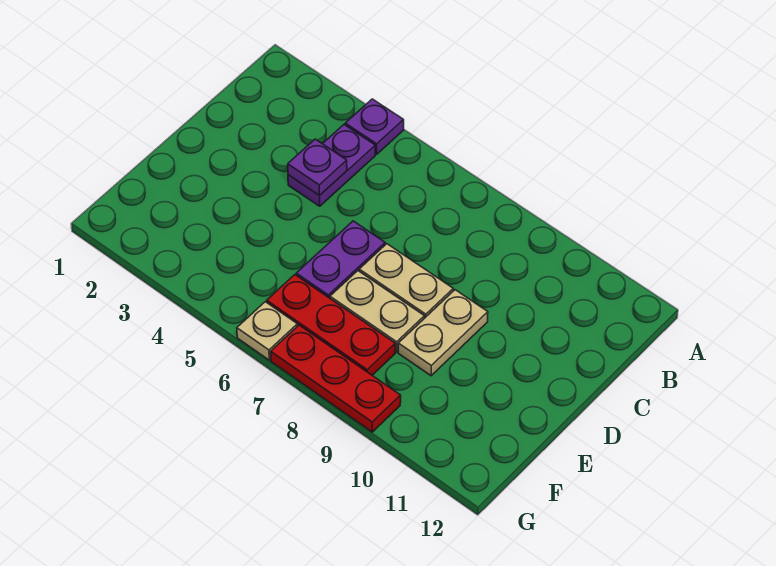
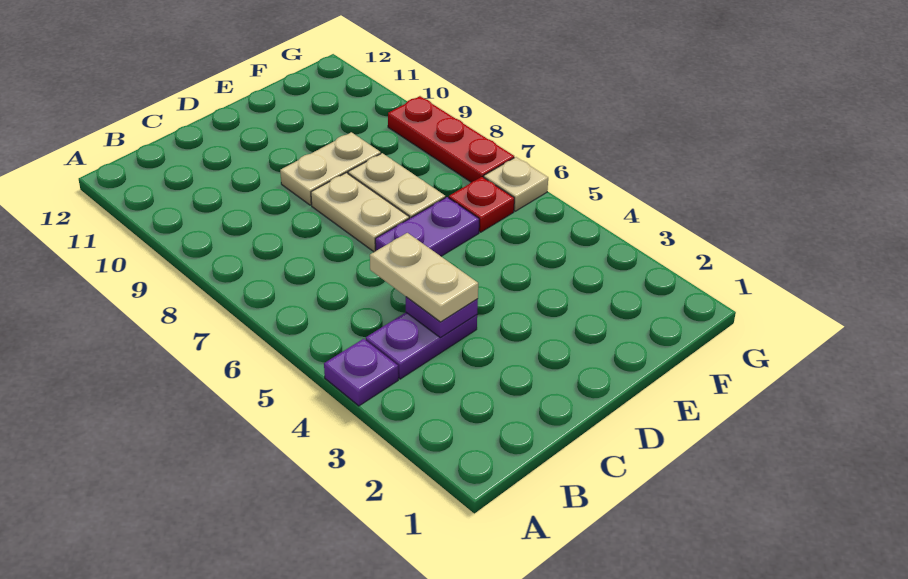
none -> tan plate C4:C5 level 3
red plate F6:F8 level 1 -> red plate F6 level 1

